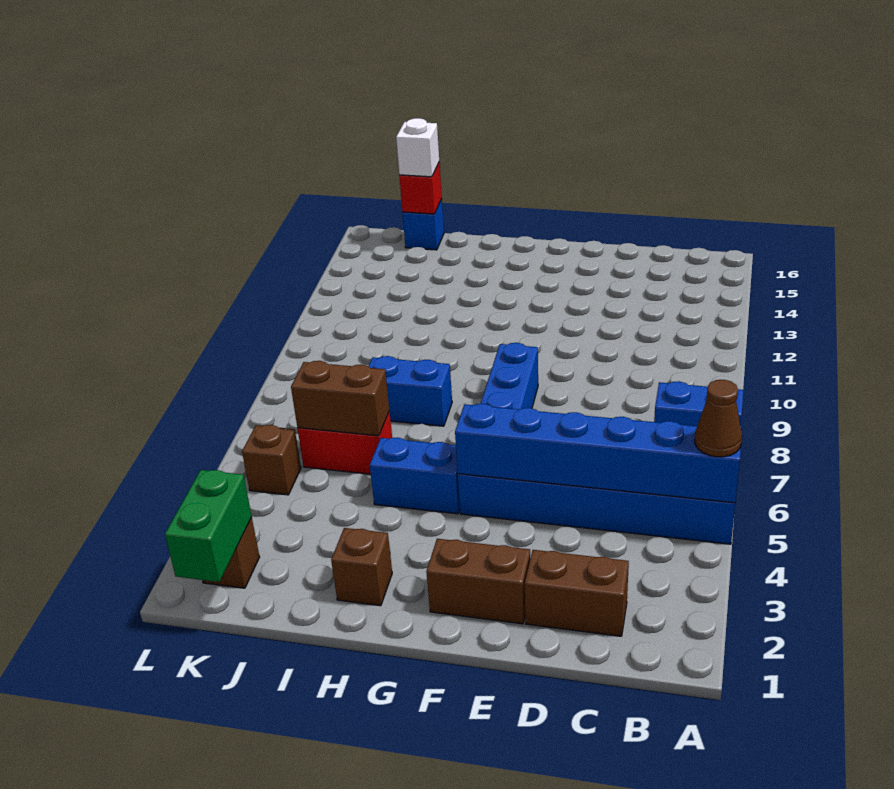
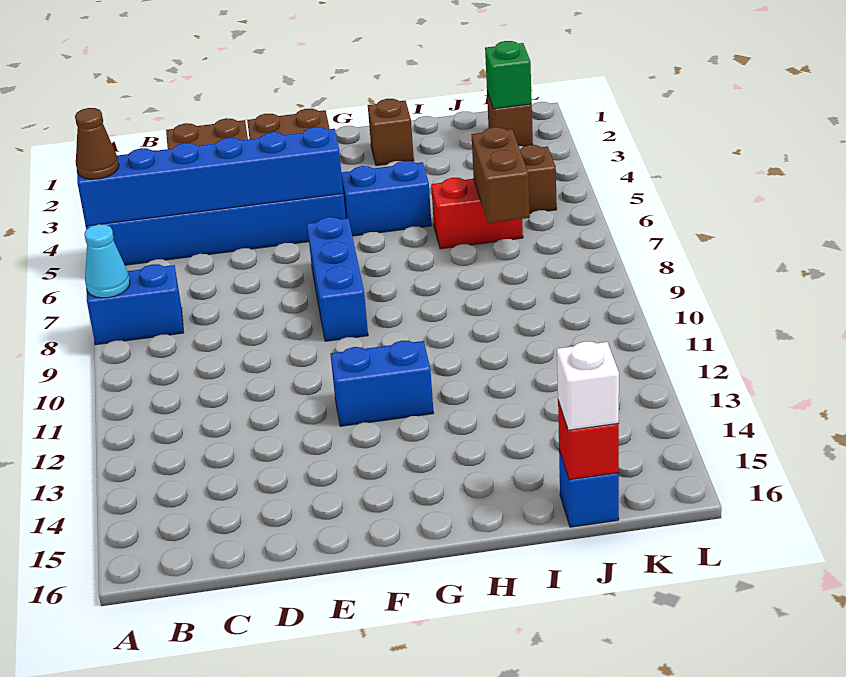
none -> cyan cone A8 level 2
blue brick H8:I8 level 1 -> blue brick F12:G12 level 1
brown brick I6:J6 level 2 -> brown brick J6:J7 level 2
green brick K1:K2 level 2 -> green brick K2 level 2

